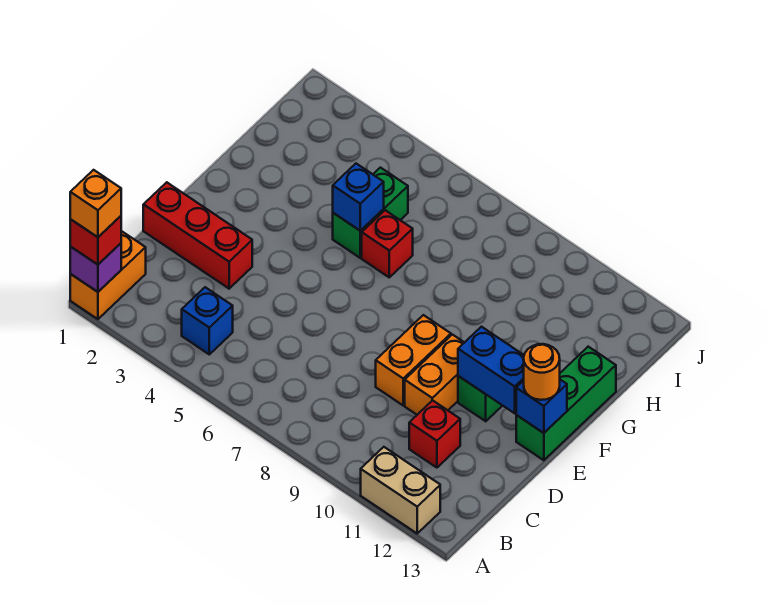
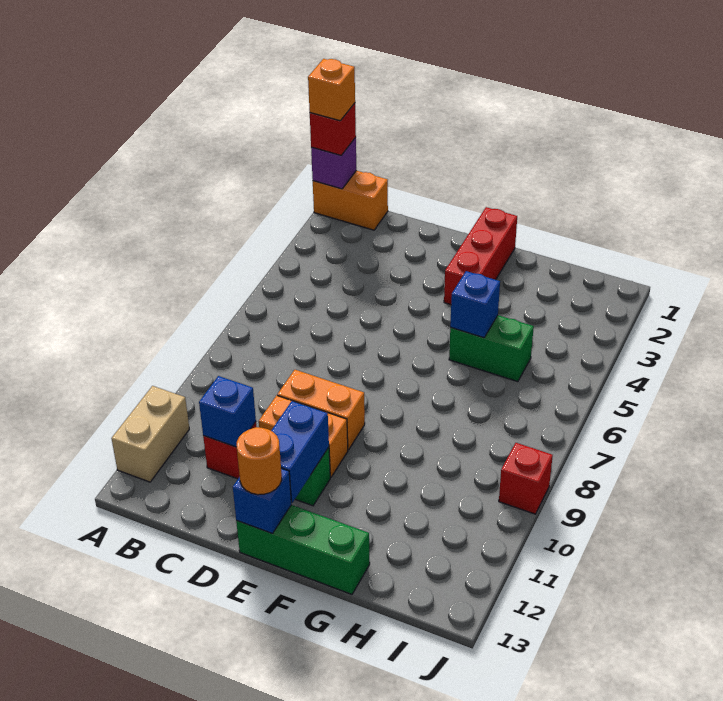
blue brick B4 level 1 -> blue brick C11 level 2
red brick D1:D3 level 1 -> red brick F1:F3 level 1
red brick G6 level 1 -> red brick J9 level 1

